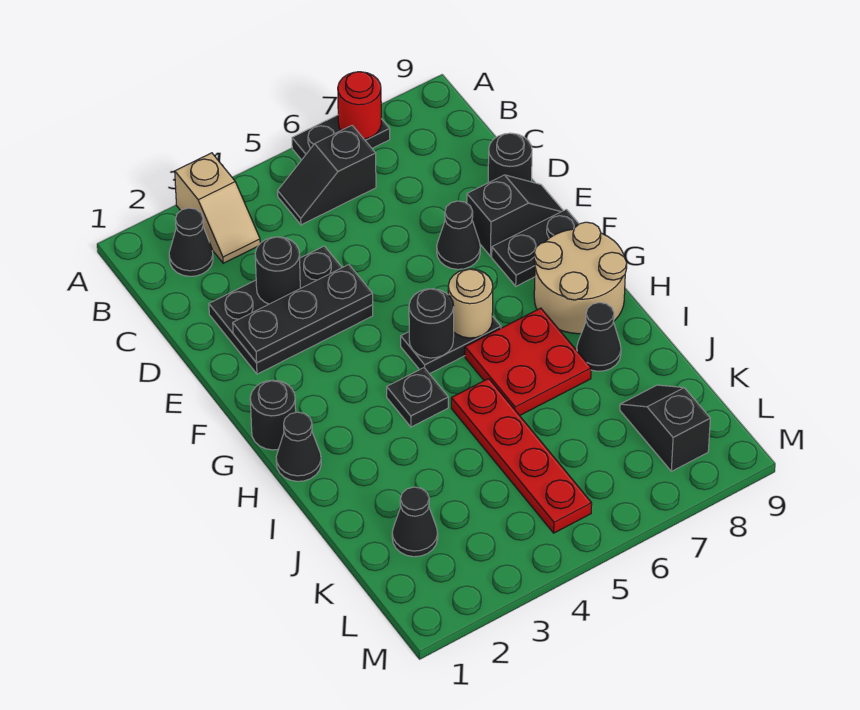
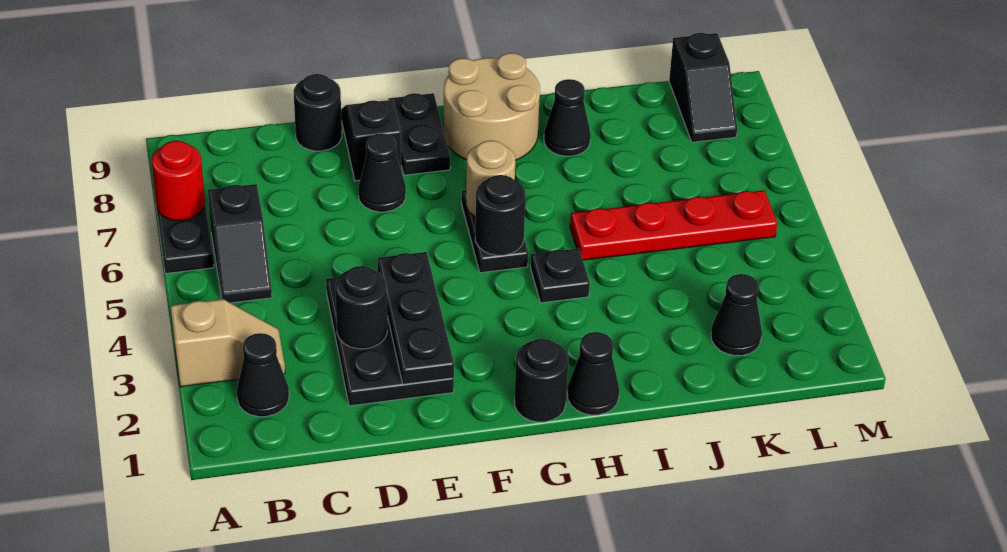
red plate H6:I7 level 1 -> none
black slope K8:L8 level 1 top L -> black slope L8:L9 level 1 top 9

